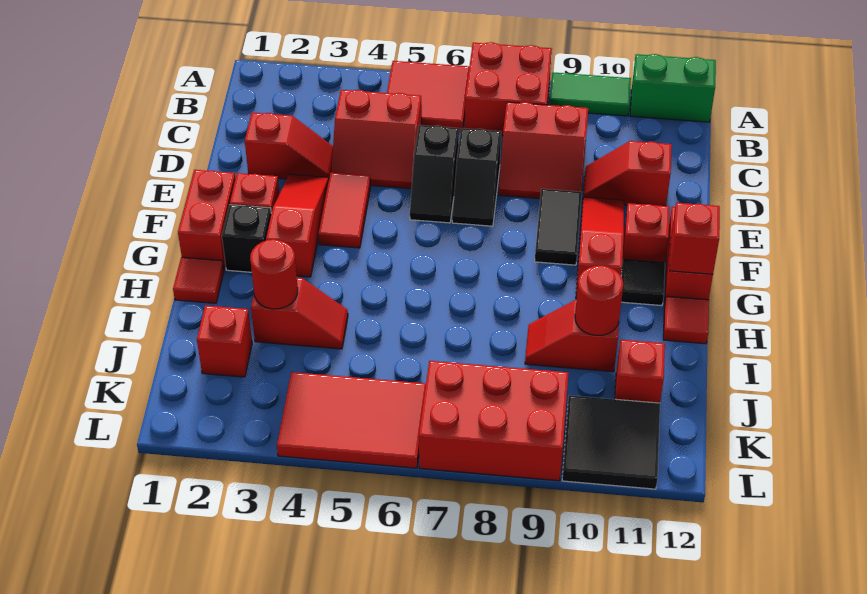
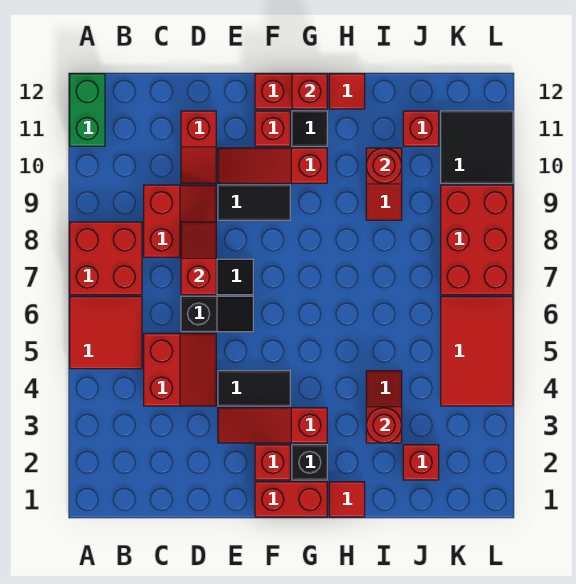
green tile A9:A10 level 1 -> none
red slope D2:D3 level 1 top 2 -> red slope D7:D8 level 2 top 7
red tile E4:F4 level 1 -> black tile E4:F4 level 1

